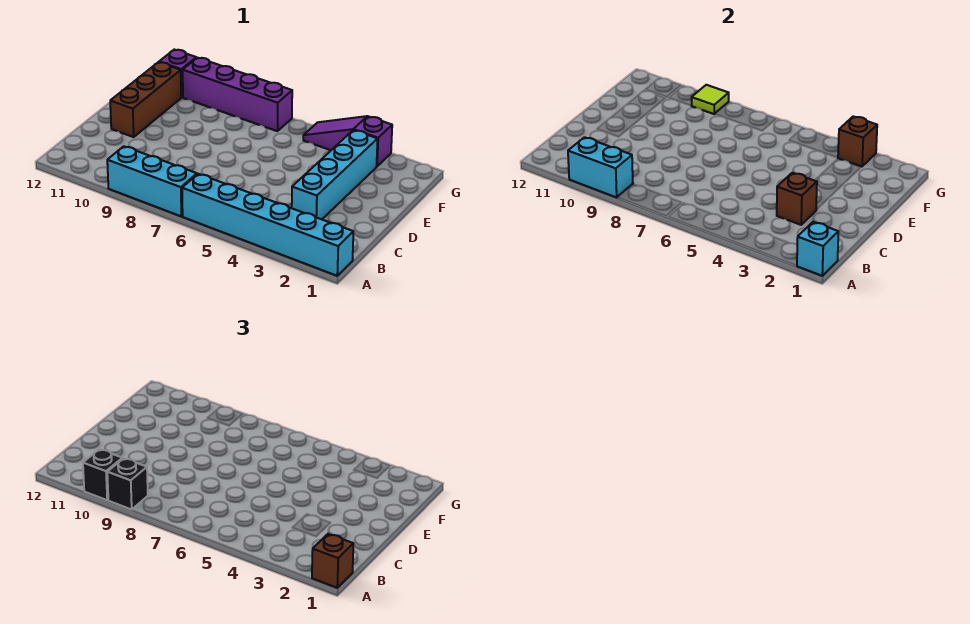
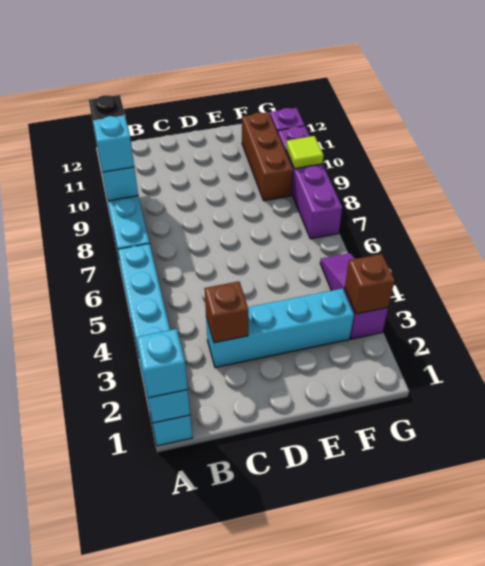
brown brick A1 level 3 -> cyan brick A1 level 3
black brick A9 level 3 -> cyan brick A9 level 3
brown brick D11:F11 level 1 -> brown brick F9:F11 level 1

